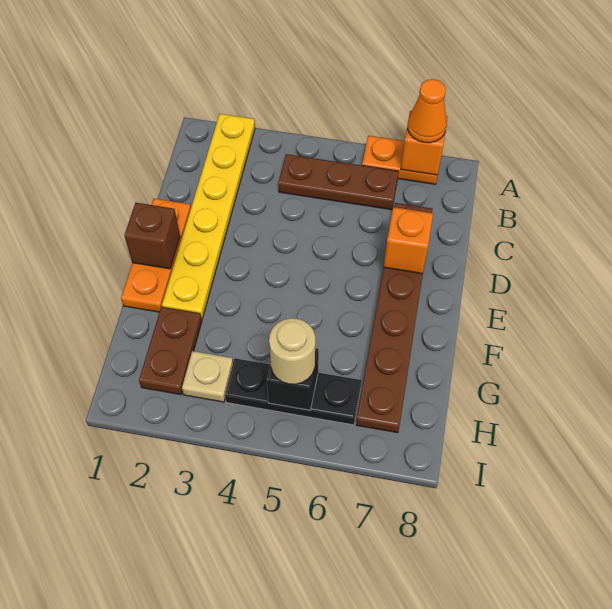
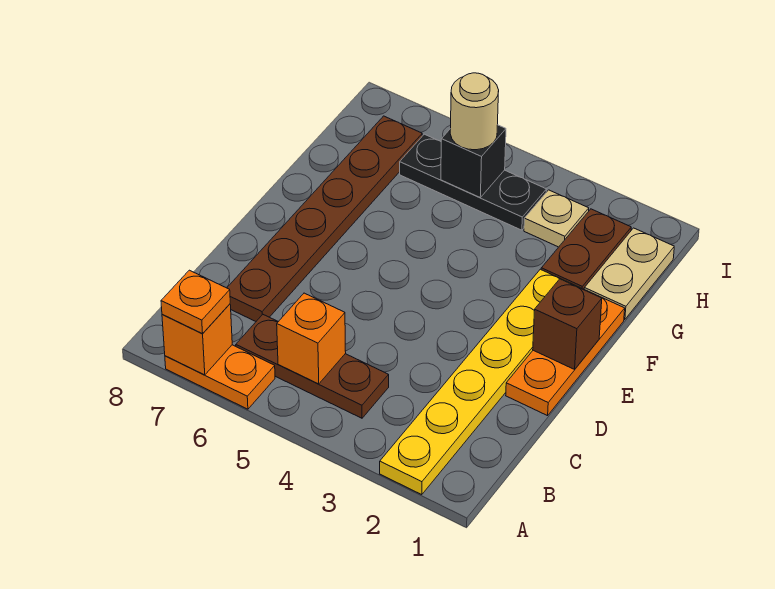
orange cone A7 level 3 -> orange plate A7 level 3
orange brick D7 level 2 -> orange brick B5 level 2
none -> tan plate G1:H1 level 1

